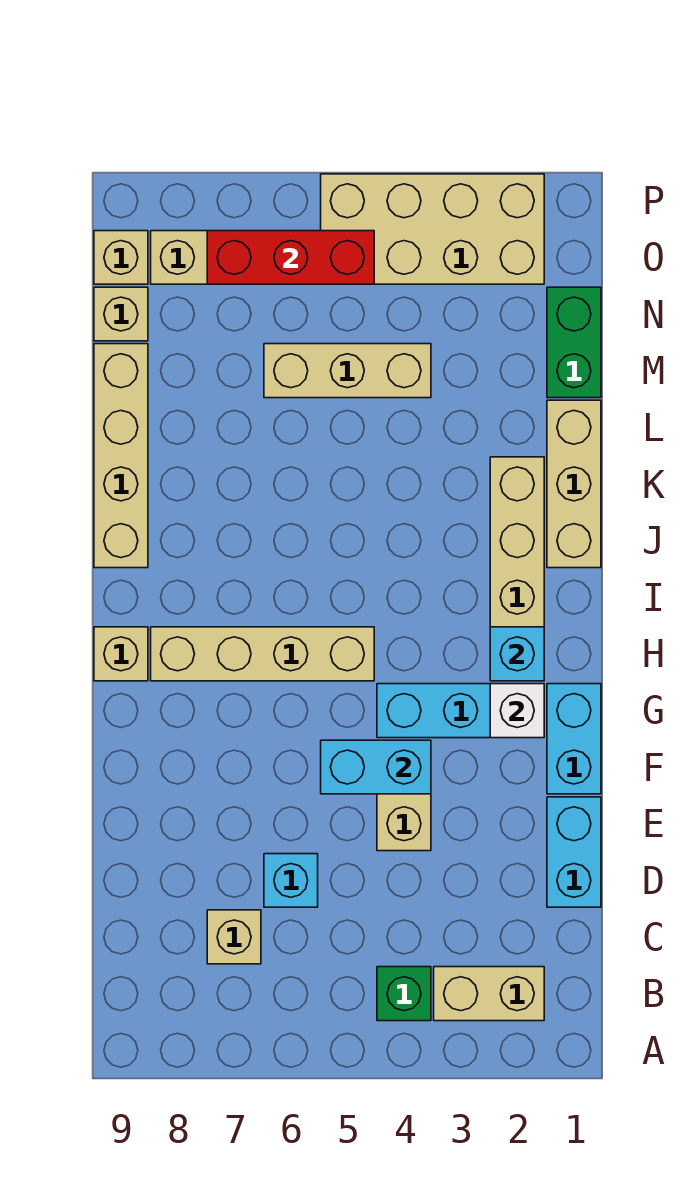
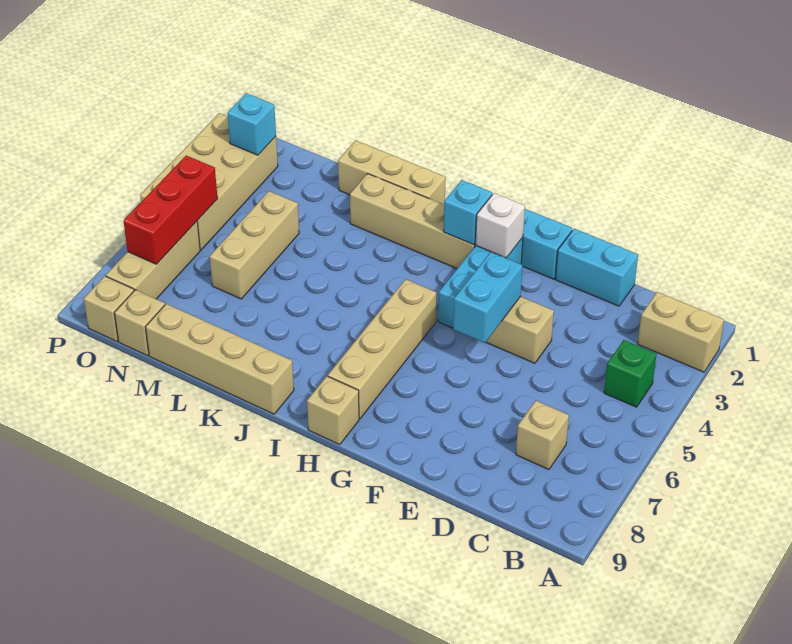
tan brick B2:B3 level 1 -> tan brick A2:B2 level 1
cyan brick D6 level 1 -> cyan brick O2 level 2
green brick M1:N1 level 1 -> none

